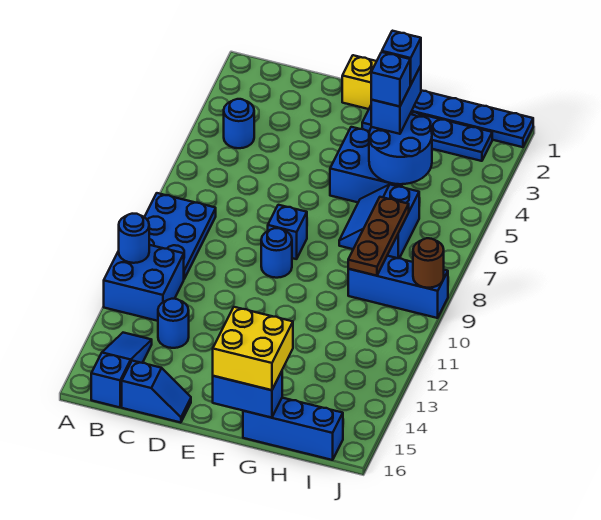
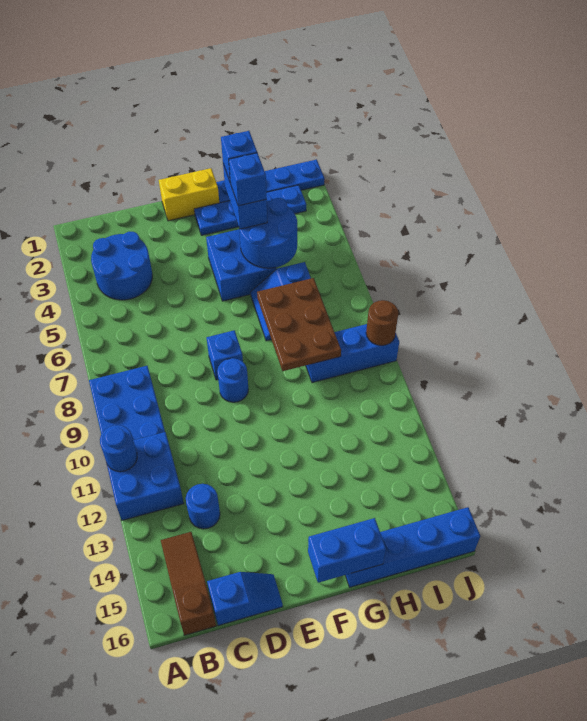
blue round brick B4 level 1 -> blue round brick B3:C4 level 1
blue slope B14:B16 level 1 top 16 -> brown slope B14:B16 level 1 top 16
yellow brick F15:G16 level 3 -> none
blue brick G16:I16 level 1 -> blue brick G16:J16 level 1
brown plate H7:H9 level 2 -> brown plate G7:H9 level 2

